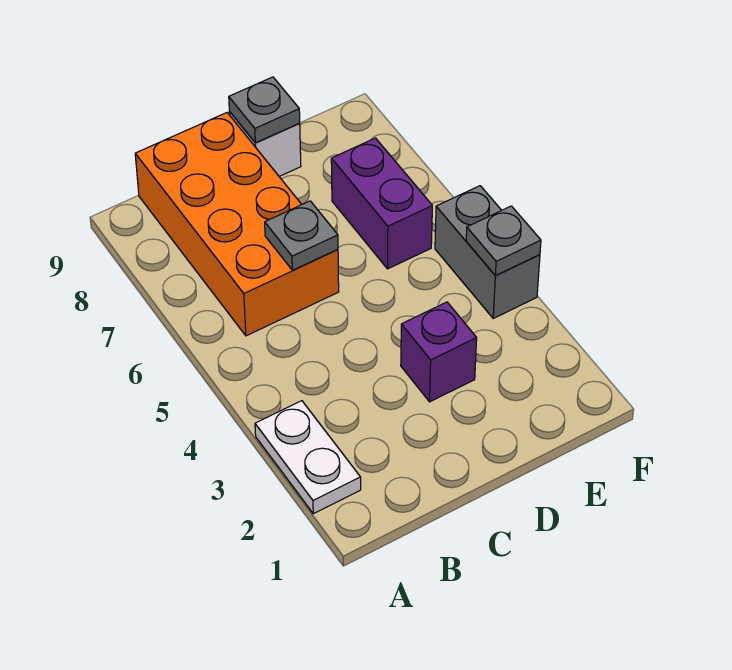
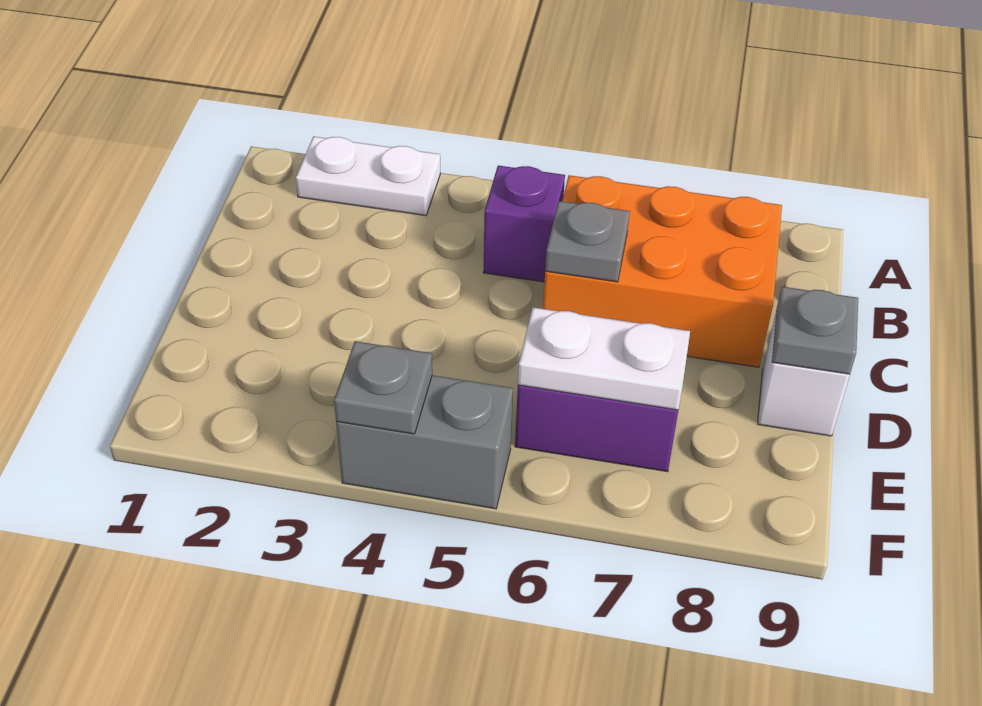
orange brick B6:C9 level 1 -> orange brick B6:C8 level 1
purple brick D3 level 1 -> purple brick B5 level 1
none -> white plate E6:E7 level 2

